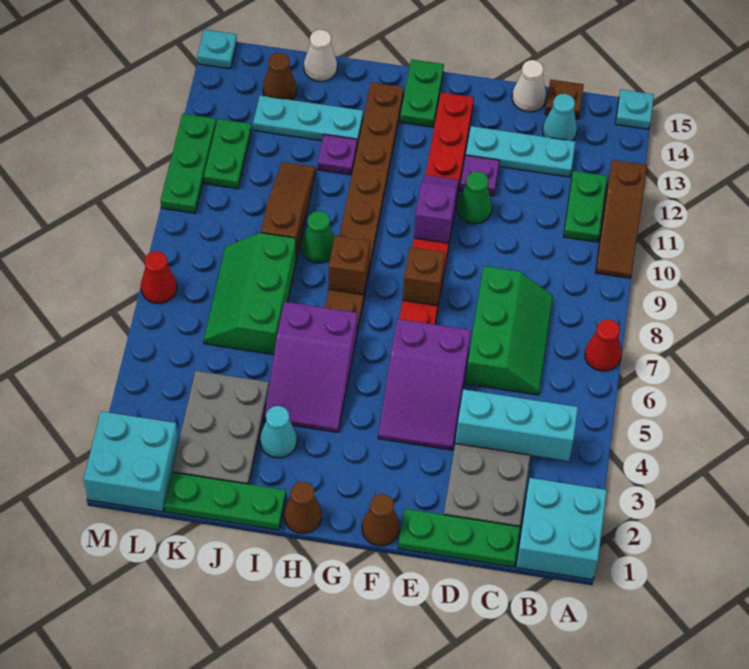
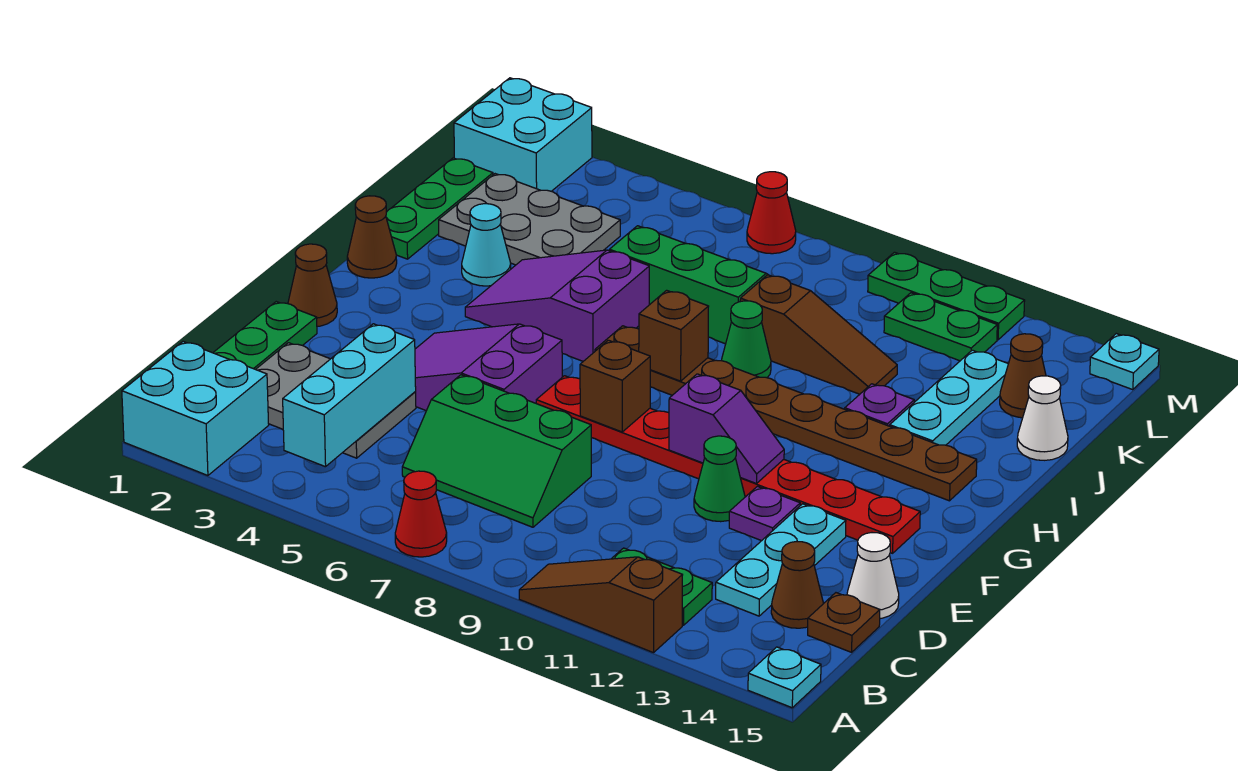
cyan cone C14 level 1 -> brown cone C14 level 1
green plate G14:G15 level 1 -> none

